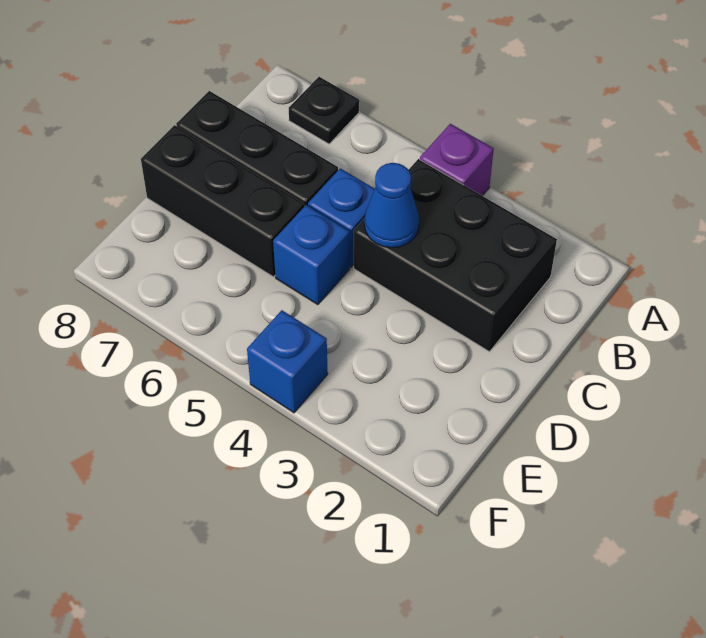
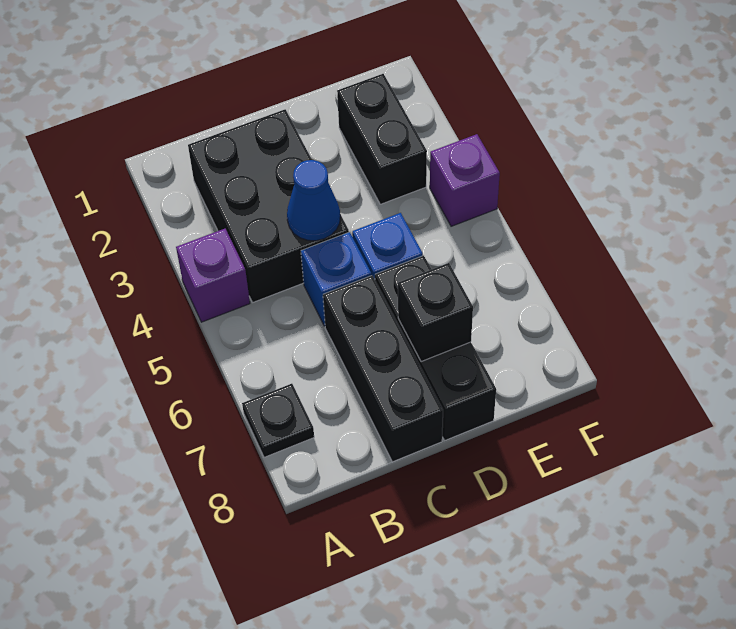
none -> black brick D7 level 2
none -> black brick E2:E3 level 1
blue brick F4 level 1 -> purple brick F4 level 1

